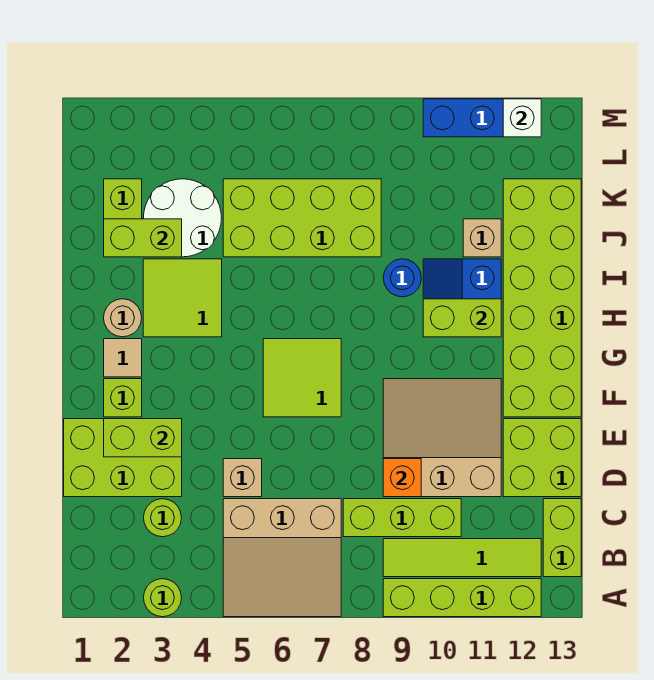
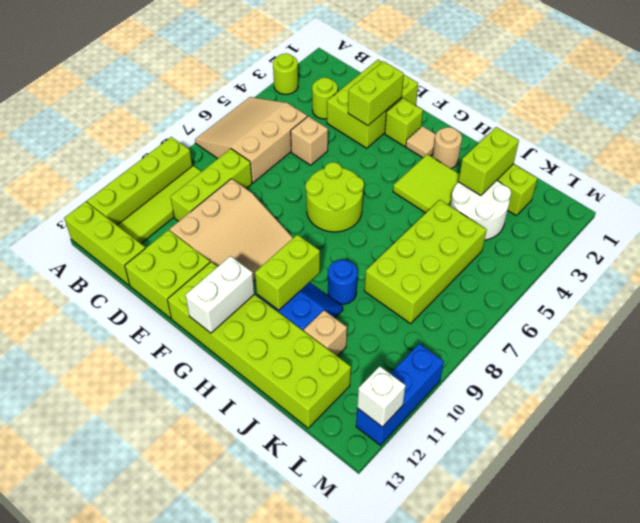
lime brick B13:C13 level 1 -> lime brick A13:C13 level 1
orange brick D9 level 2 -> none
lime tile F6:G7 level 1 -> lime round brick F6:G7 level 1
none -> white brick G12:G13 level 2

